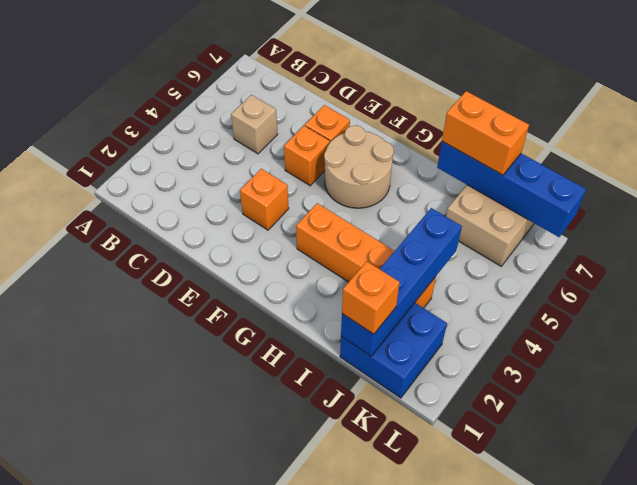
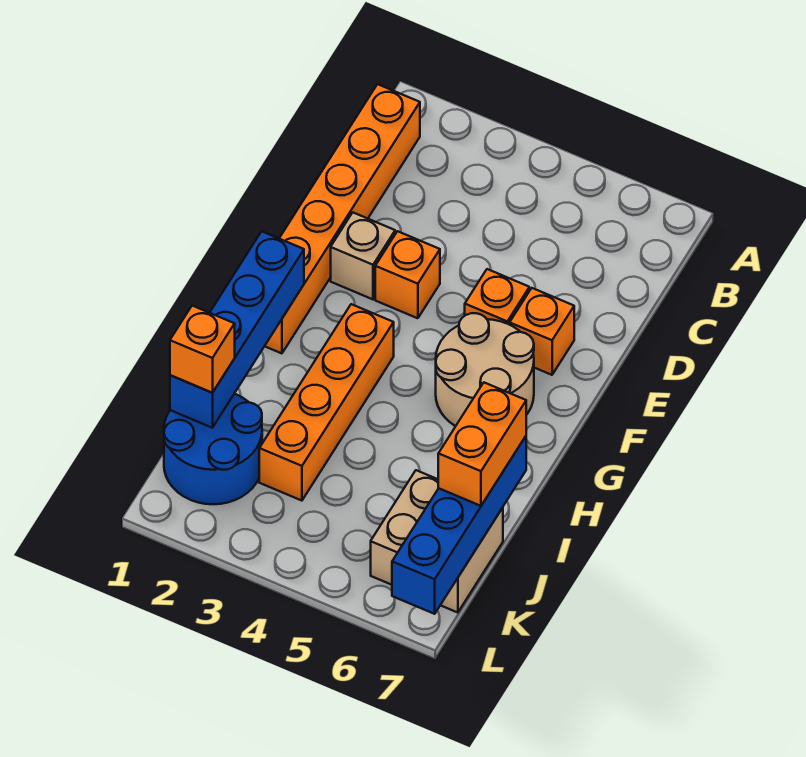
none -> orange brick B1:G1 level 1
tan brick C5 level 1 -> tan brick E2 level 1
blue brick J1:K2 level 1 -> blue round brick J1:K2 level 1
blue brick J1:J4 level 2 -> blue brick G1:J1 level 2

